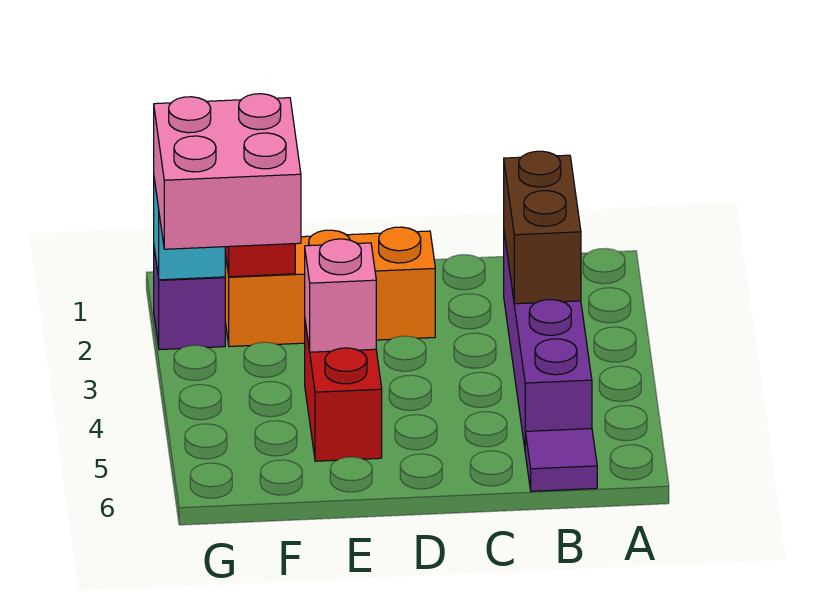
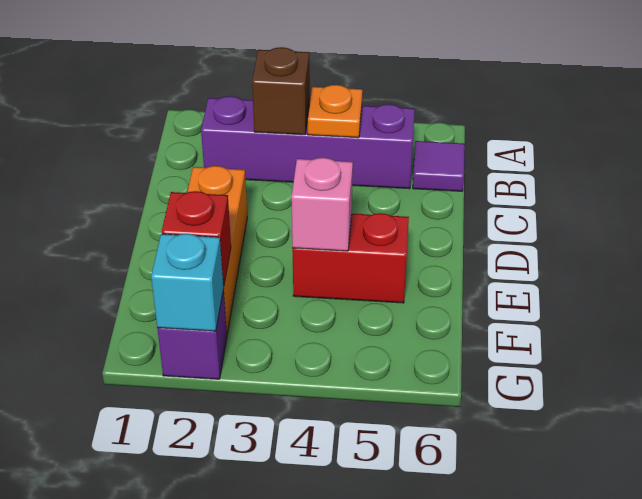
brown brick B2:B3 level 2 -> brown brick B3 level 2
none -> orange plate B4 level 2
pink brick F2:G3 level 3 -> none

